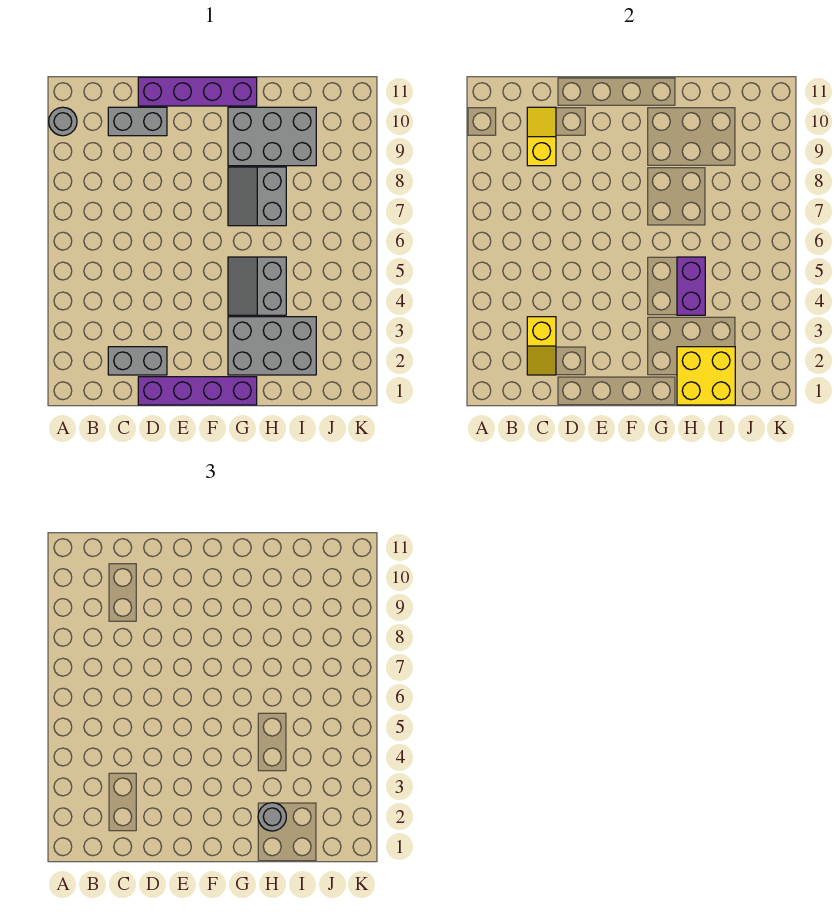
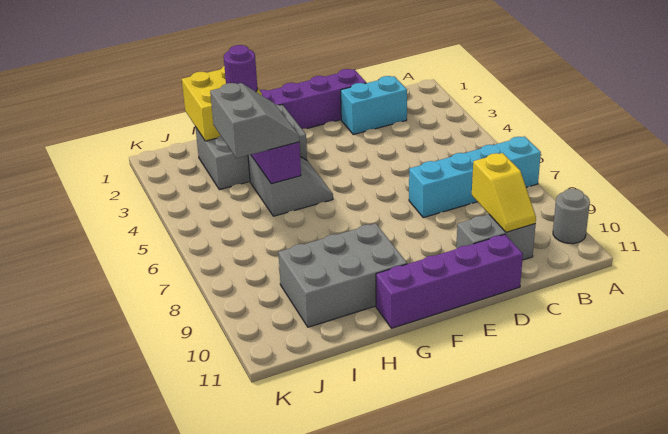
none -> cyan brick A7:D7 level 1
grey brick C2:D2 level 1 -> cyan brick C2:D2 level 1
yellow slope C2:C3 level 2 top 3 -> none
grey slope G7:H8 level 1 top H -> grey slope H4:I5 level 3 top I
grey round brick H2 level 3 -> purple round brick H2 level 3

